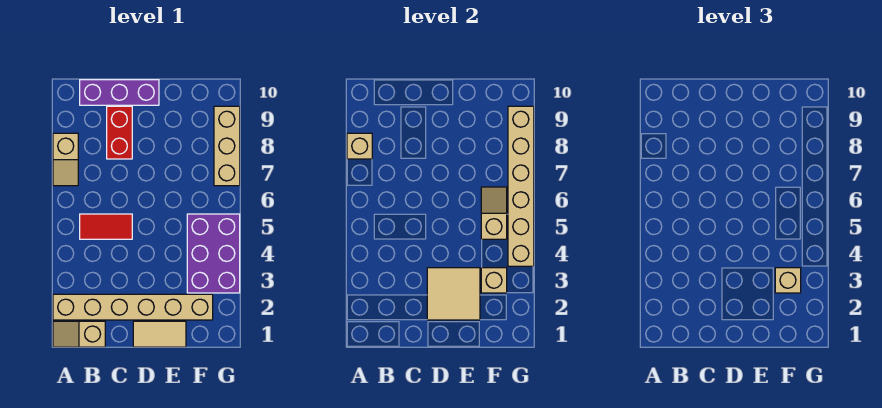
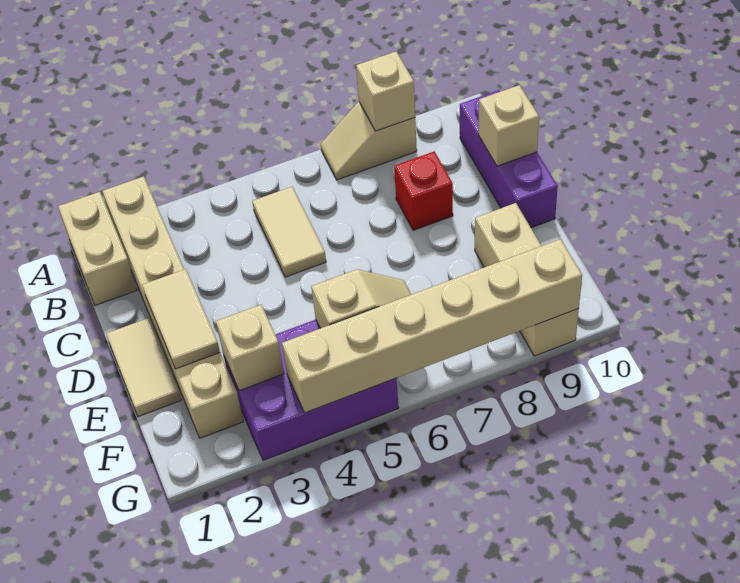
tan slope A1:B1 level 1 top B -> tan brick A1:B1 level 1
red tile B5:C5 level 1 -> tan tile B5:C5 level 1
red brick C8:C9 level 1 -> red brick C8 level 1
tan tile D2:E3 level 2 -> tan tile D2:E2 level 2
tan brick F3 level 3 -> tan brick C10 level 2
tan brick G7:G9 level 1 -> tan brick E9:G9 level 1

